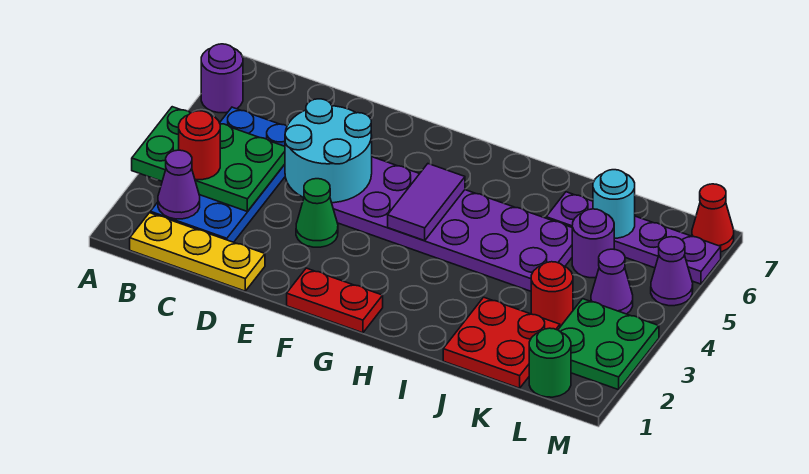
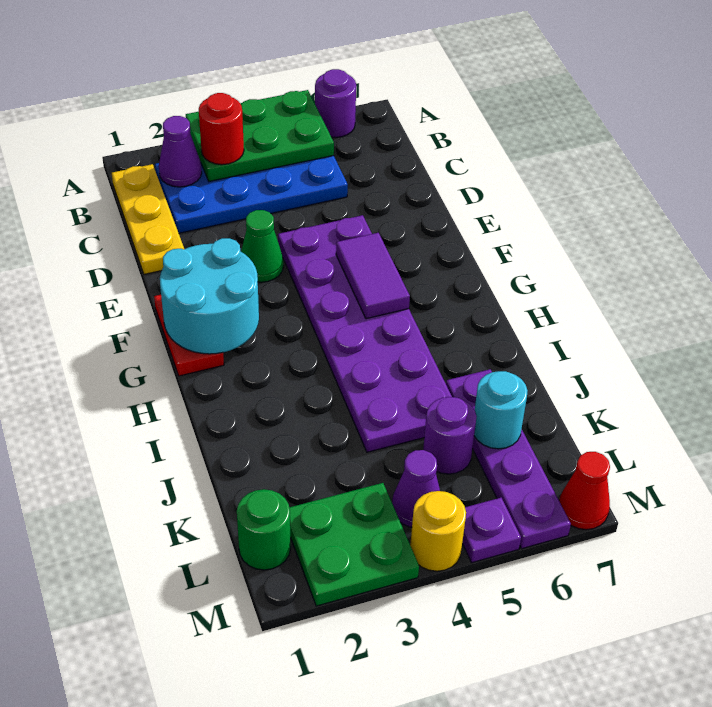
green plate A3:C4 level 2 -> green plate A3:B5 level 2
cyan round brick D4:E5 level 2 -> cyan round brick F1:G2 level 2
purple tile G4:G5 level 2 -> purple tile F5:G5 level 2
red plate J1:K2 level 1 -> none
red round brick K3 level 1 -> none
none -> yellow round brick M4 level 1
purple cone M5 level 1 -> purple plate M5 level 1

